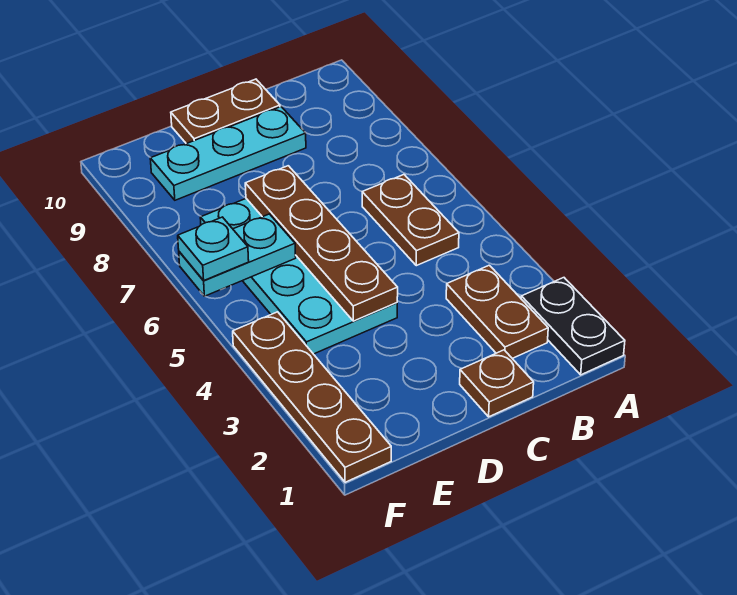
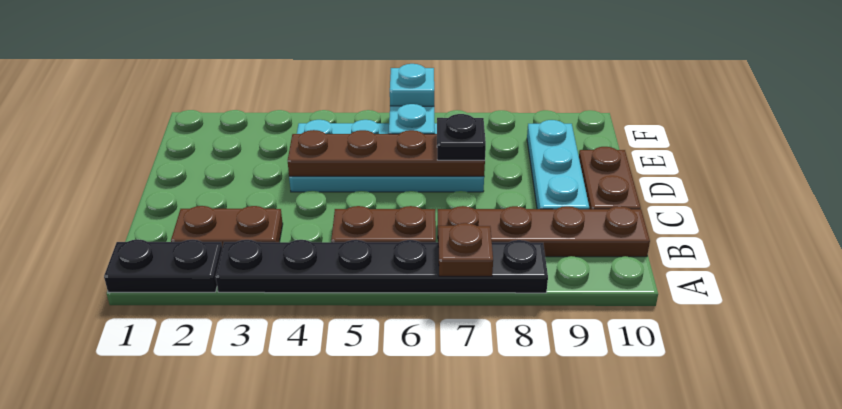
none -> black plate A3:A8 level 1
brown plate C1 level 1 -> brown plate A7 level 2
none -> black plate D7 level 3
brown plate F1:F4 level 1 -> brown plate B7:B10 level 1

